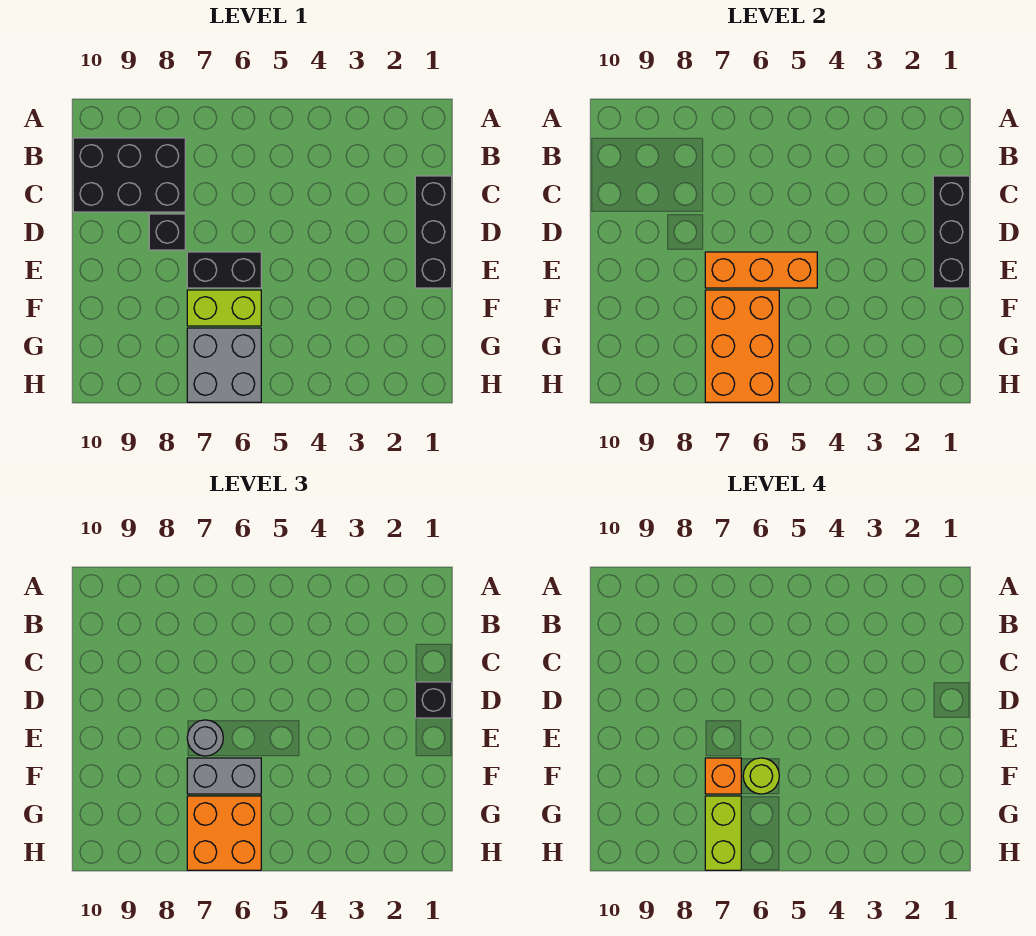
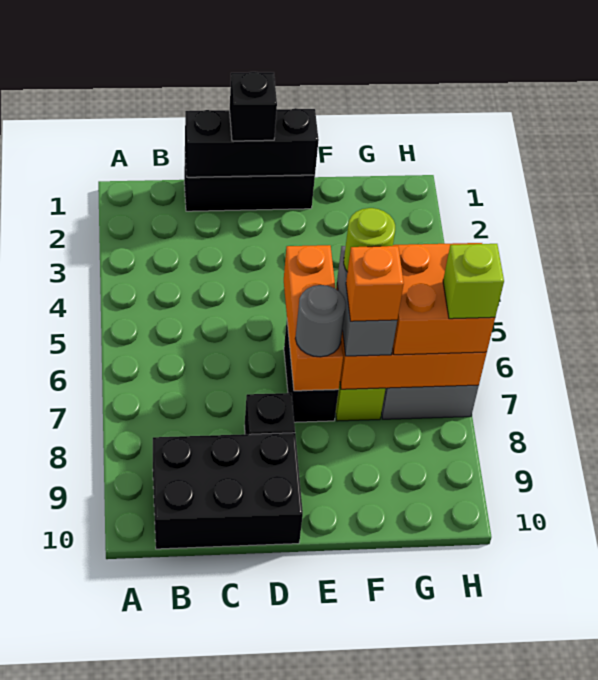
black brick B8:C10 level 1 -> black brick B9:D10 level 1
lime brick G7:H7 level 4 -> lime brick H7 level 4

